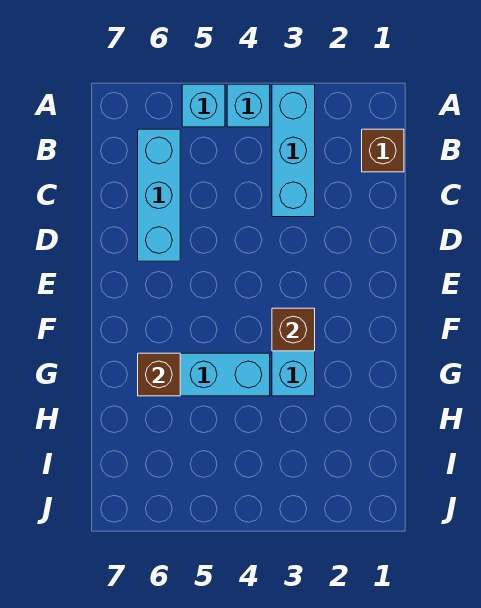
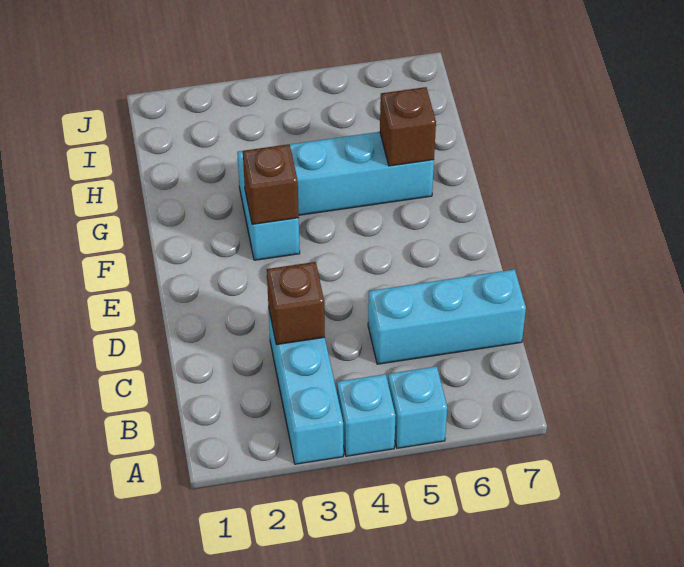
brown brick B1 level 1 -> brown brick C3 level 2
cyan brick B6:D6 level 1 -> cyan brick C5:C7 level 1

